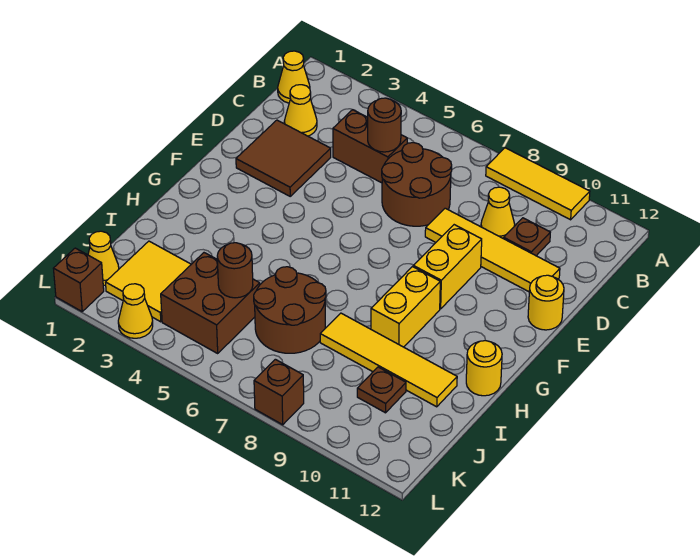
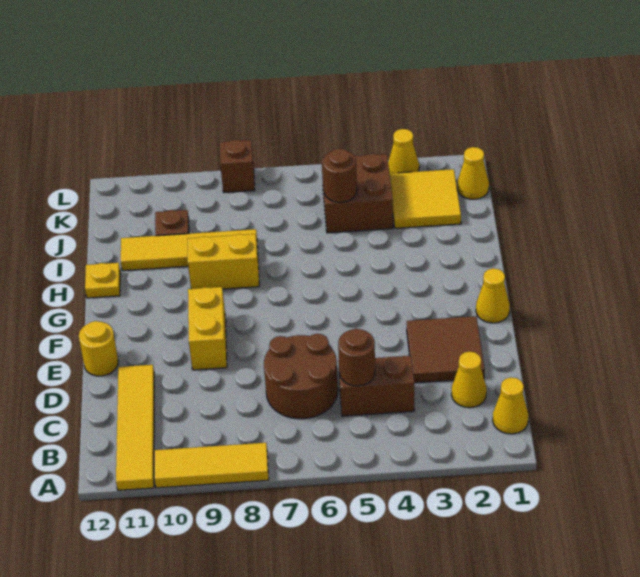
yellow cone C9 level 1 -> yellow cone F1 level 1
brown plate C10 level 1 -> none
yellow tile D8:D11 level 1 -> yellow tile A11:D11 level 1
yellow brick G9:H9 level 1 -> yellow brick H8:H9 level 1
yellow round brick H12 level 1 -> yellow plate H12 level 1
brown round brick I6:J7 level 1 -> none
brown brick L1 level 1 -> none

